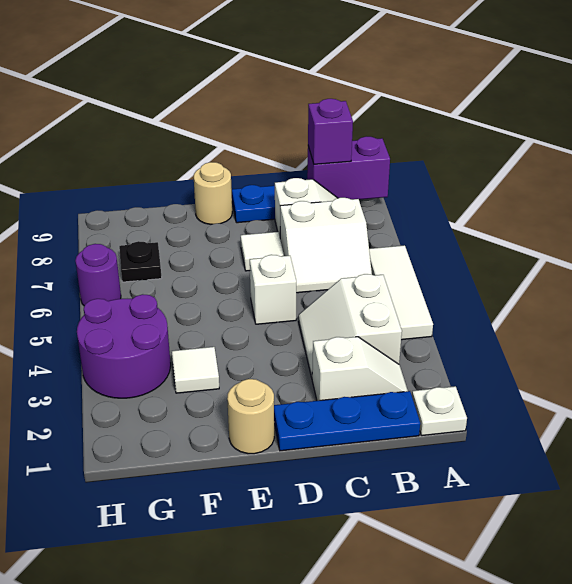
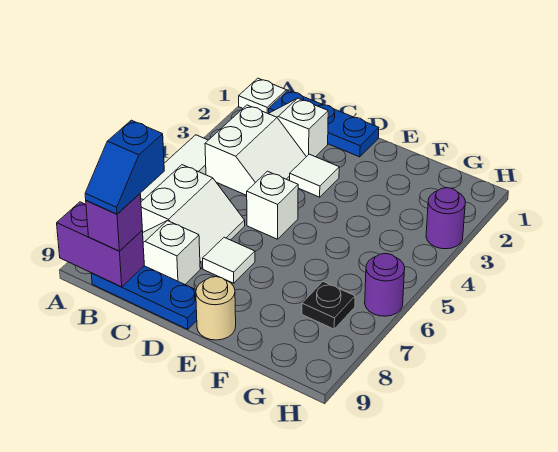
white slope B6:C7 level 1 top 7 -> white slope B6:C7 level 1 top B
none -> blue slope B8:B9 level 4 top 8
tan round brick E1 level 1 -> none
white tile F3 level 1 -> white tile D3 level 1
purple round brick G3:H4 level 1 -> purple round brick H3 level 1

